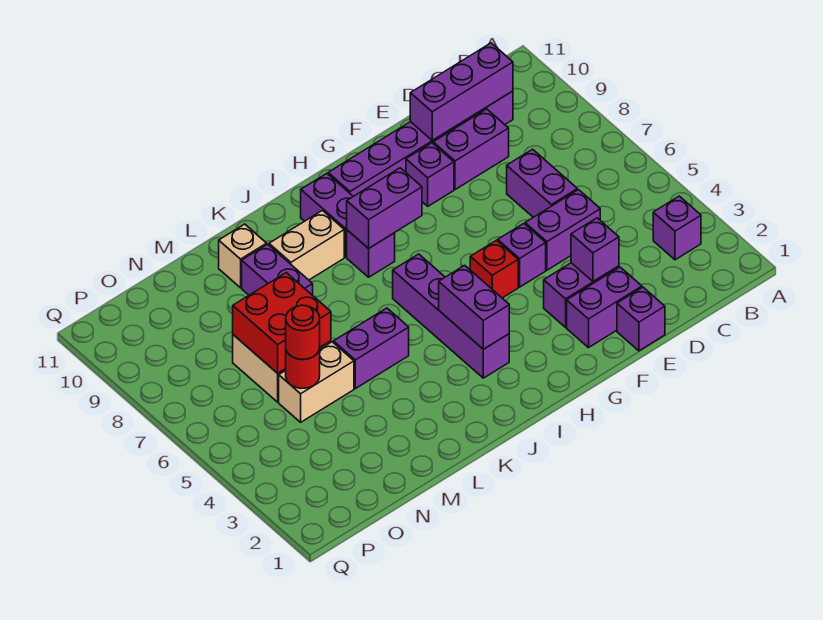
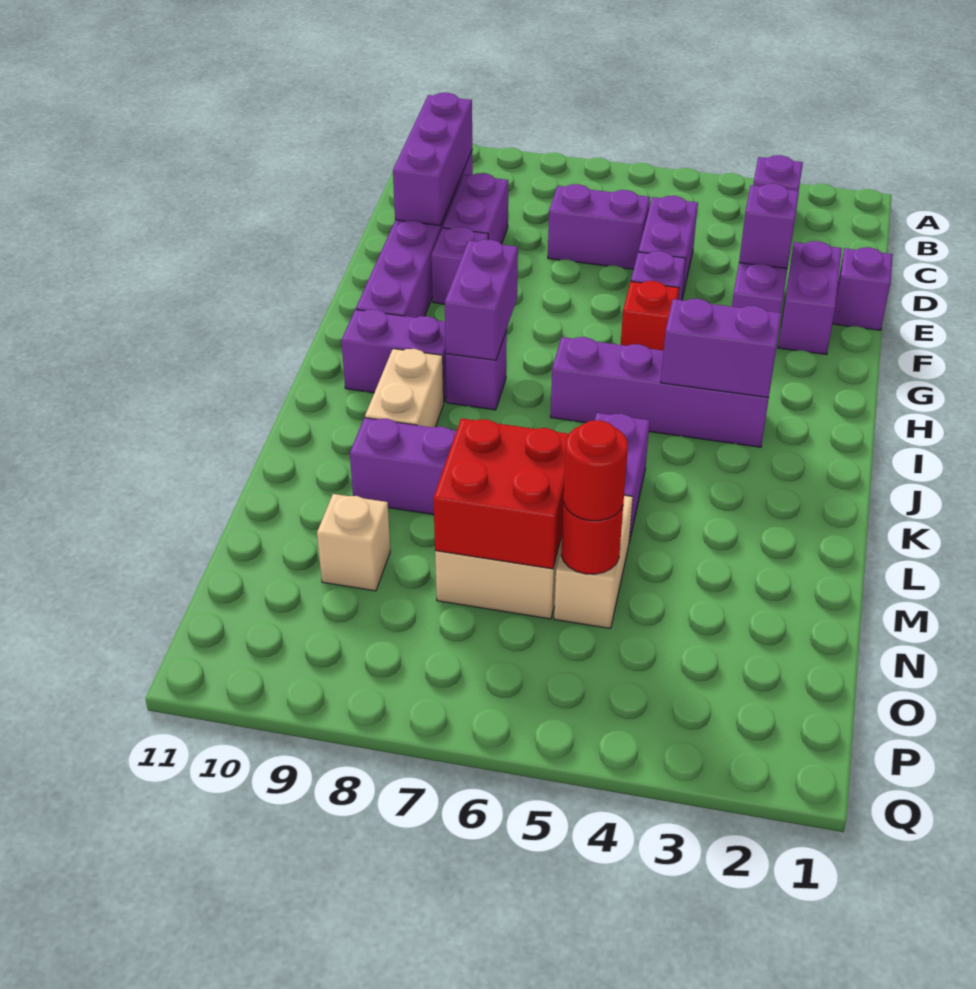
tan brick L10 level 1 -> tan brick N9 level 1

